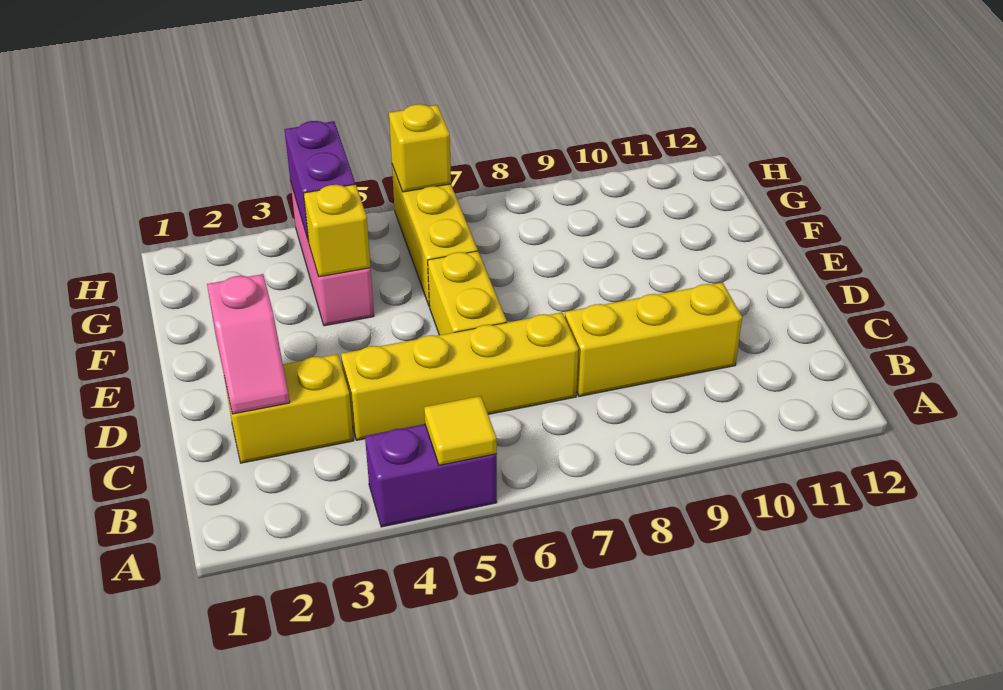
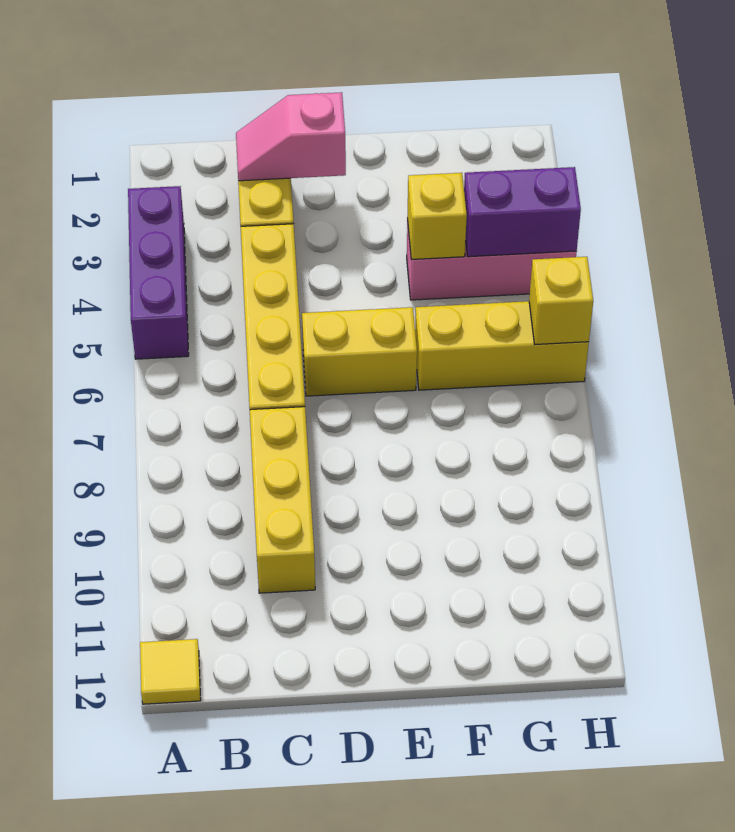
purple brick A4:A5 level 1 -> purple brick A3:A5 level 1
yellow tile A5 level 2 -> yellow tile A12 level 1

